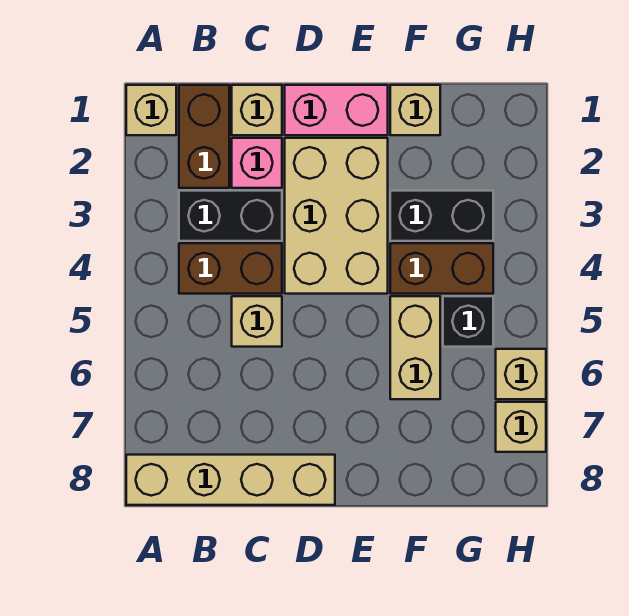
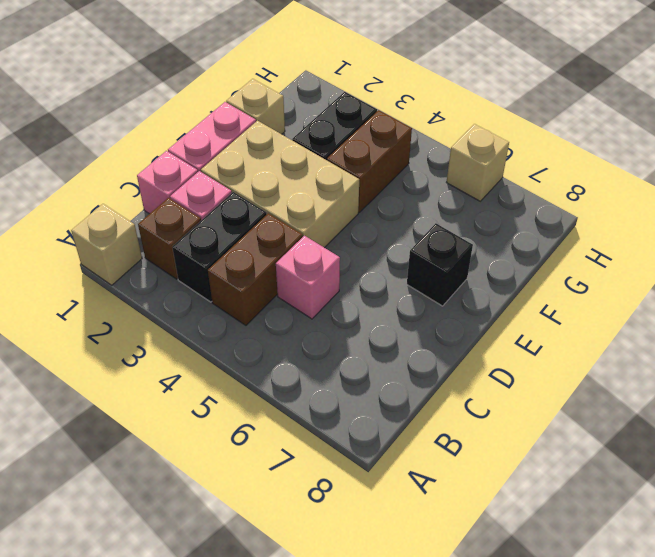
tan brick A8:D8 level 1 -> none
brown brick B1:B2 level 1 -> brown brick B2 level 1
tan brick C1 level 1 -> pink brick C1 level 1
tan brick C5 level 1 -> pink brick C5 level 1
tan brick F5:F6 level 1 -> none
black brick G5 level 1 -> black brick E7 level 1
tan brick H7 level 1 -> none

